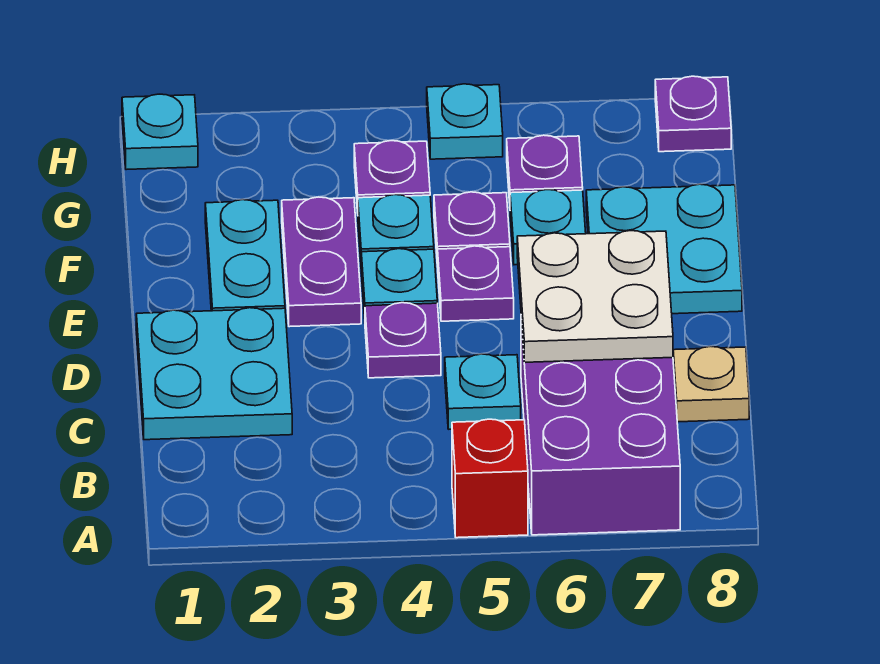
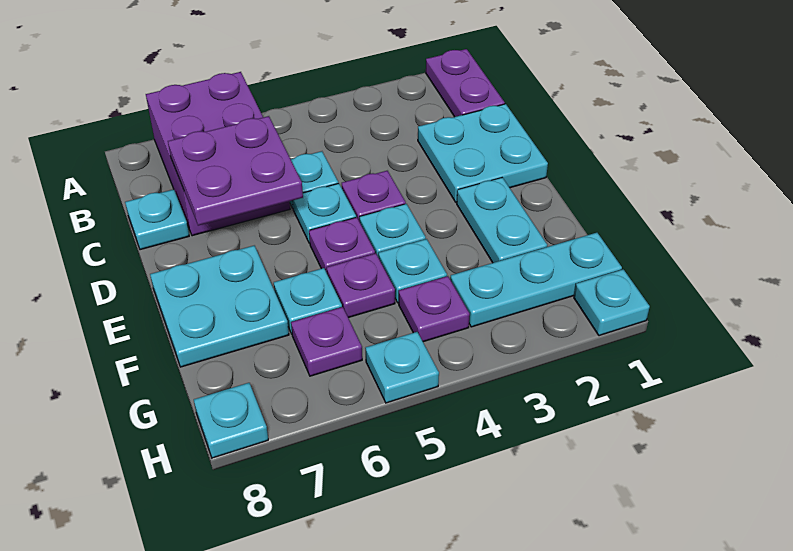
red brick A5 level 1 -> none
white plate C6:D7 level 2 -> purple plate C6:D7 level 2
tan plate C8 level 1 -> cyan plate C8 level 1
none -> cyan plate D5 level 1
purple plate E3:F3 level 1 -> purple plate A1:B1 level 1
none -> cyan plate G1:G3 level 1
purple plate H8 level 1 -> cyan plate H8 level 1

